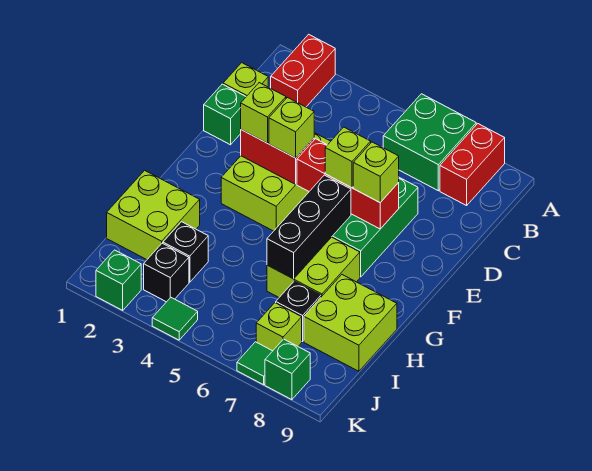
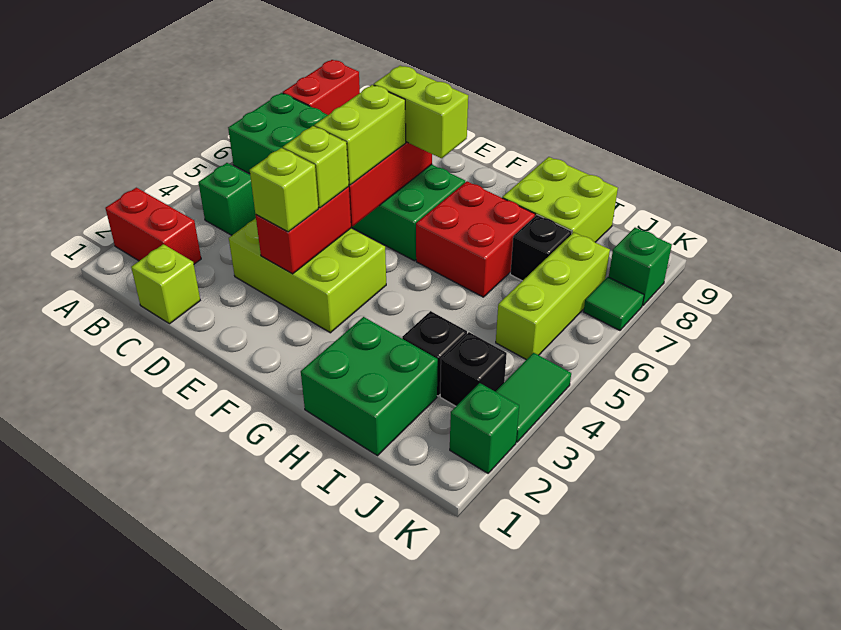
red brick A8:B8 level 1 -> red brick A8:A9 level 1
green brick D1 level 1 -> green brick B4 level 1
lime brick E6 level 3 -> lime brick E5:E6 level 3
lime brick E7 level 3 -> lime brick E7:F7 level 3
black brick F6:H6 level 2 -> none
lime brick G6:H7 level 1 -> red brick G6:H7 level 1
lime brick H1:I2 level 1 -> green brick H1:I2 level 1
lime brick J7 level 1 -> lime brick J5:J7 level 1
green tile K4 level 1 -> green tile K3:K4 level 1

